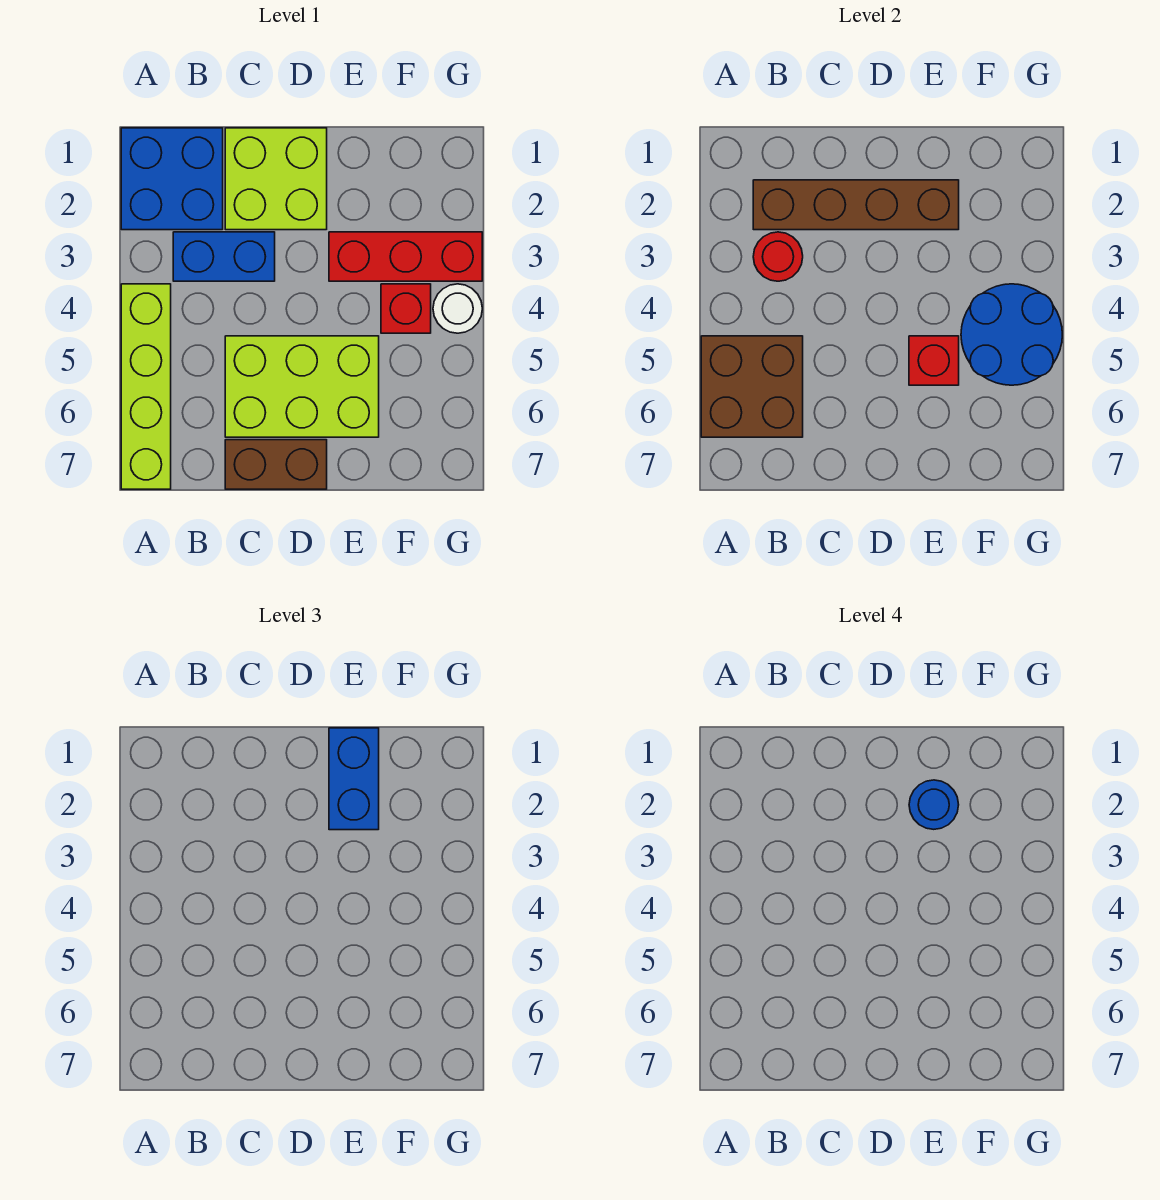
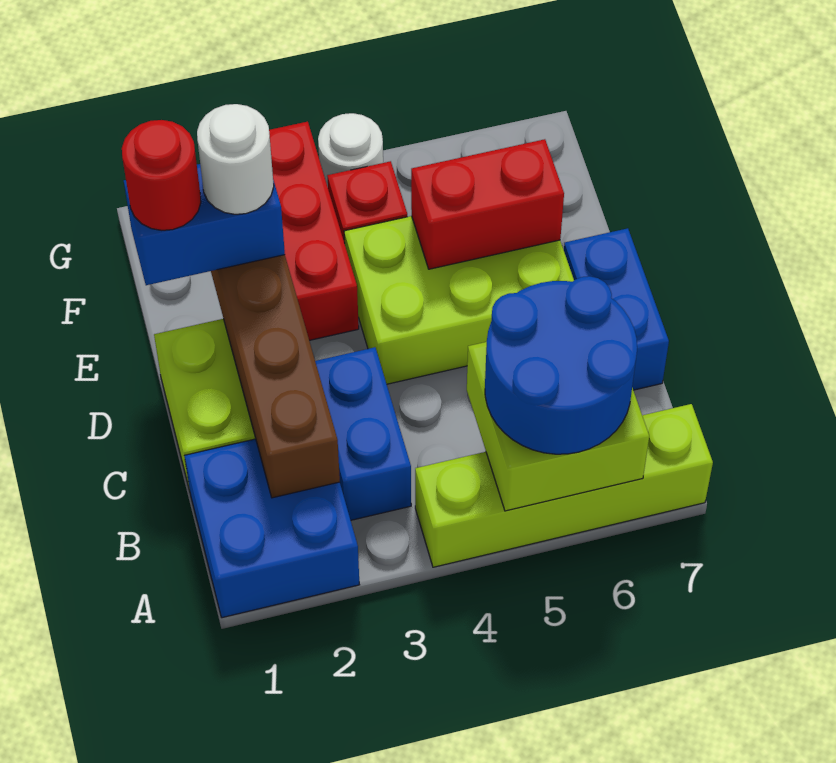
brown brick A5:B6 level 2 -> lime brick A5:B6 level 2
red round brick B3 level 2 -> red round brick E1 level 4
lime brick C5:E6 level 1 -> lime brick D4:E6 level 1
brown brick C7:D7 level 1 -> blue brick C7:D7 level 1
blue round brick E2 level 4 -> white round brick E2 level 4
red brick E5 level 2 -> red brick E5:E6 level 2
blue round brick F4:G5 level 2 -> blue round brick A5:B6 level 3

